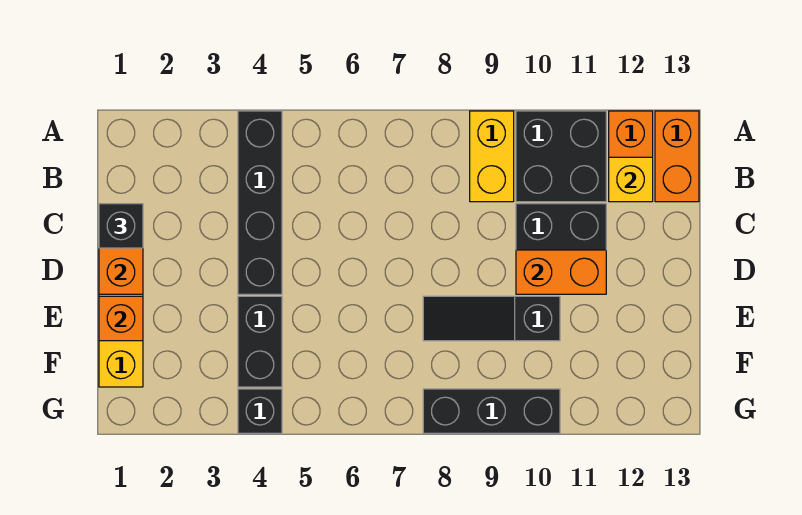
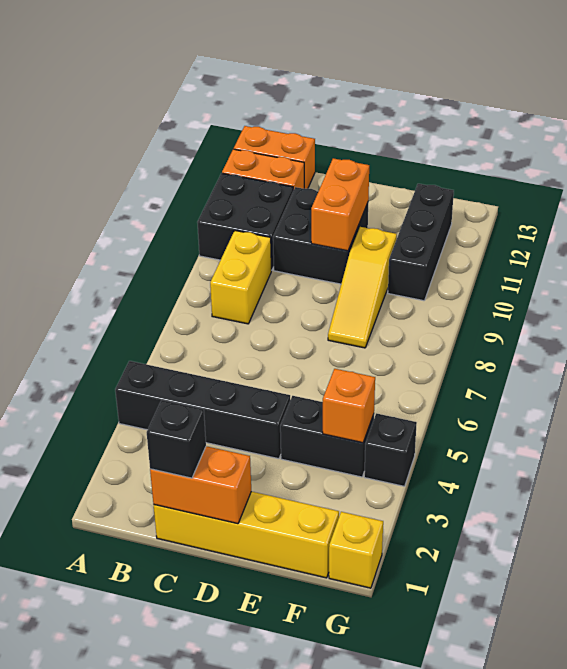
yellow brick A9:B9 level 1 -> yellow brick B8:B9 level 1
yellow brick B12 level 2 -> yellow brick G1 level 1
orange brick E1 level 2 -> orange brick F4 level 2
black slope E8:E10 level 1 top 10 -> yellow slope E8:E10 level 1 top 10
black brick G8:G10 level 1 -> black brick F10:F12 level 1

